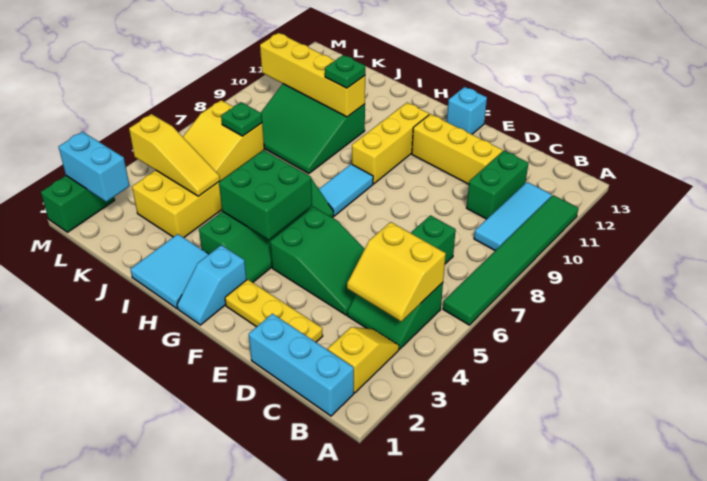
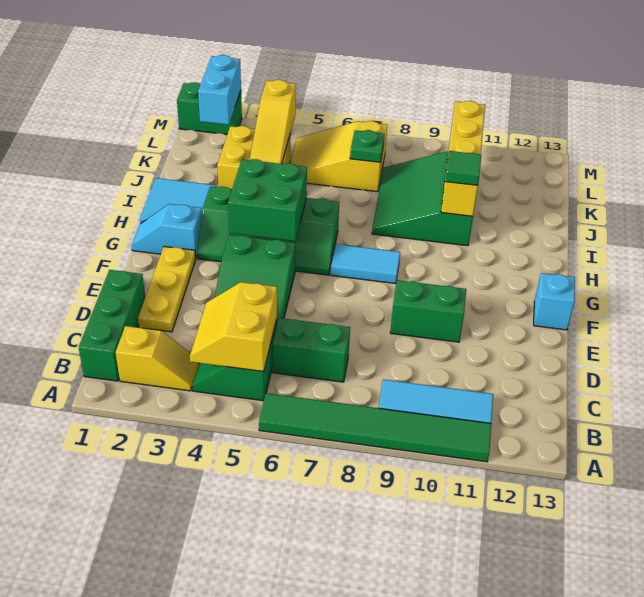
cyan brick B1:D1 level 1 -> green brick B1:D1 level 1
green brick C10:C11 level 1 -> green brick E9:E10 level 1
yellow brick D11:F11 level 1 -> none
yellow brick G9:G11 level 1 -> none
green plate I10 level 3 -> green tile I10 level 3

